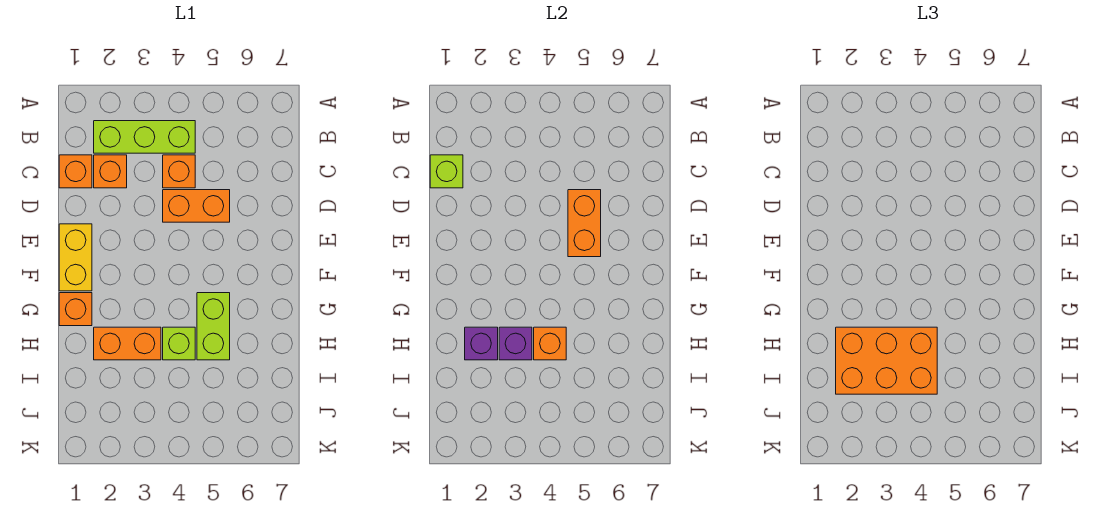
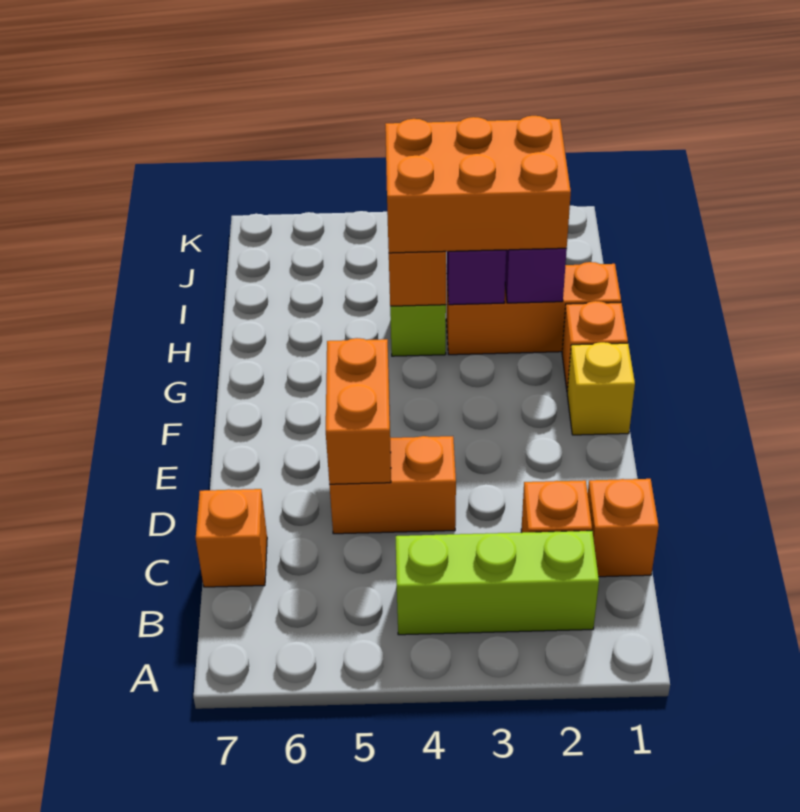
lime brick C1 level 2 -> none
orange brick C4 level 1 -> orange brick C7 level 1
yellow brick E1:F1 level 1 -> yellow brick F1 level 1
lime brick G5:H5 level 1 -> none
orange brick H2:H3 level 1 -> orange brick H1:H3 level 1

